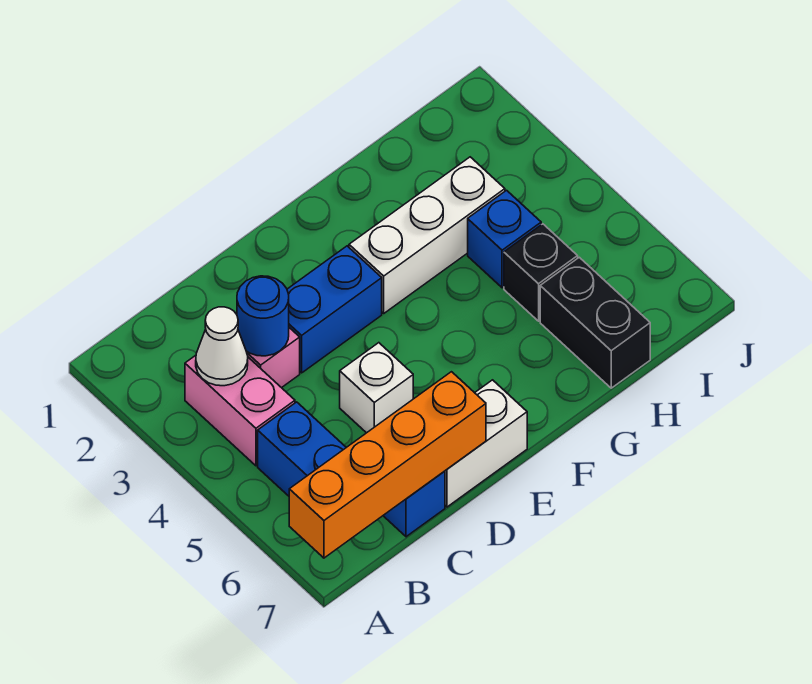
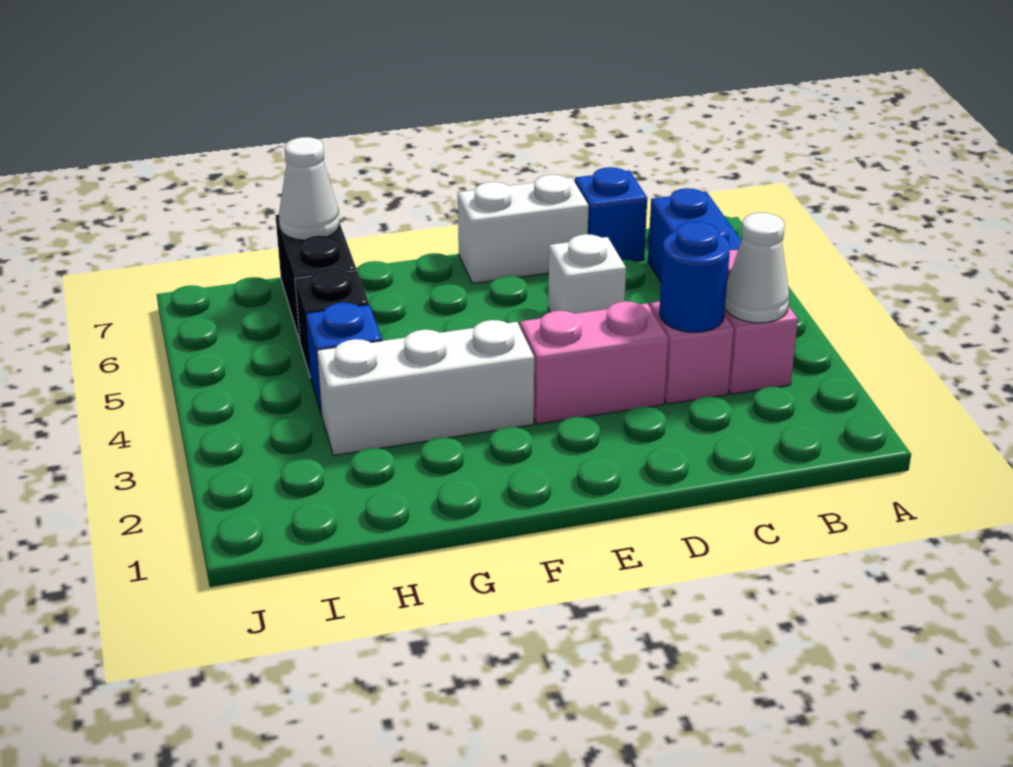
orange brick A7:D7 level 2 -> none
blue brick D3:E3 level 1 -> pink brick D3:E3 level 1
none -> white cone H7 level 2

